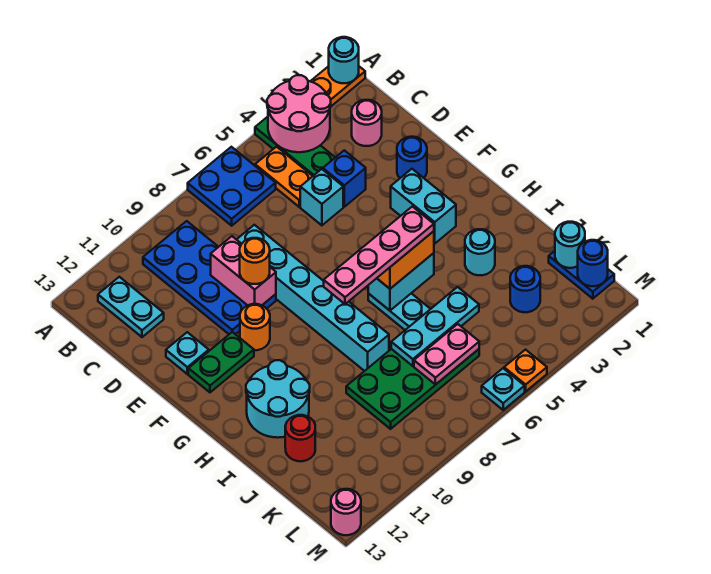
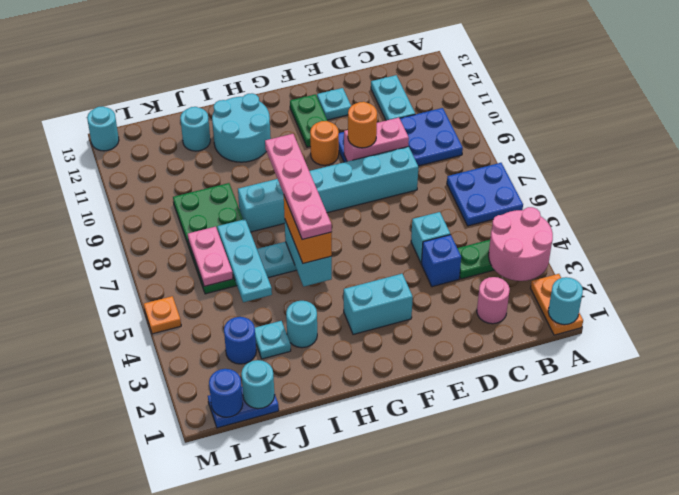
orange plate B5:C5 level 1 -> none
cyan plate B12:C12 level 1 -> cyan plate C11:C12 level 1
blue round brick E2 level 1 -> none
red round brick J12 level 1 -> cyan round brick J12 level 1
cyan plate M6 level 1 -> cyan plate J3 level 1
pink round brick M13 level 1 -> cyan round brick M13 level 1

